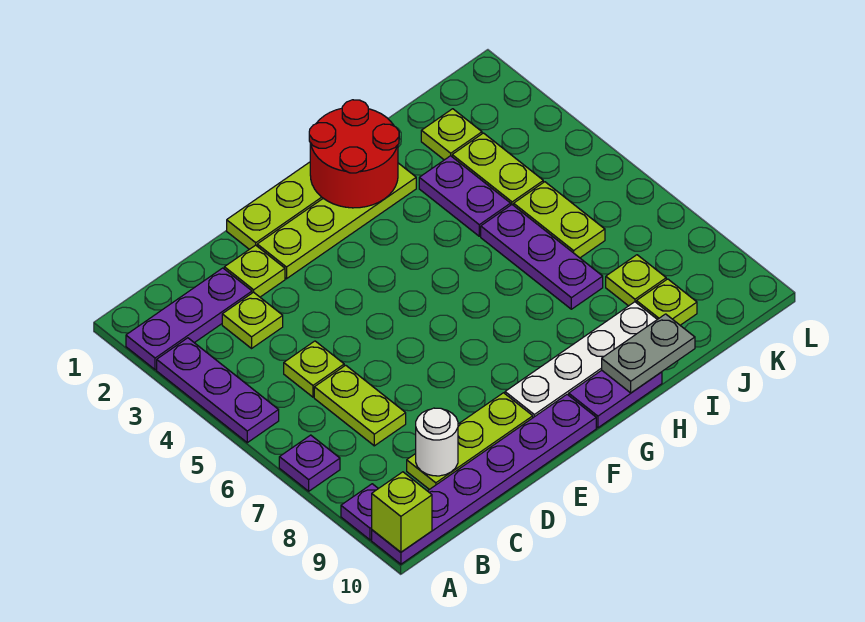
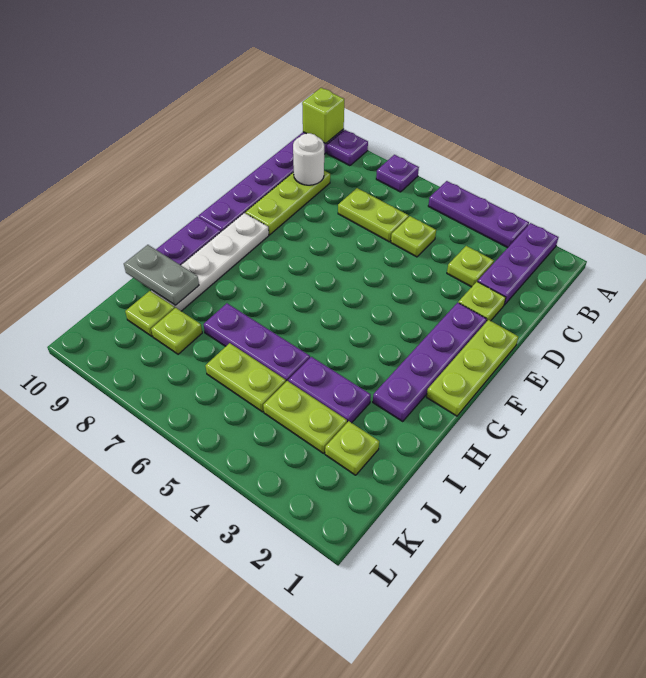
lime plate E2:H2 level 1 -> purple plate E2:H2 level 1
red round brick G1:H2 level 2 -> none
grey plate H10:I10 level 2 -> grey plate I9:I10 level 2

